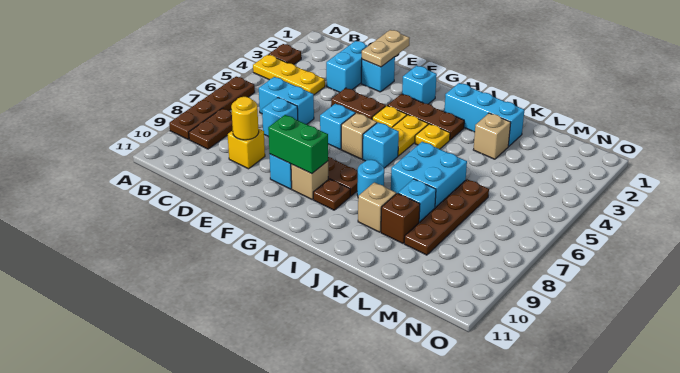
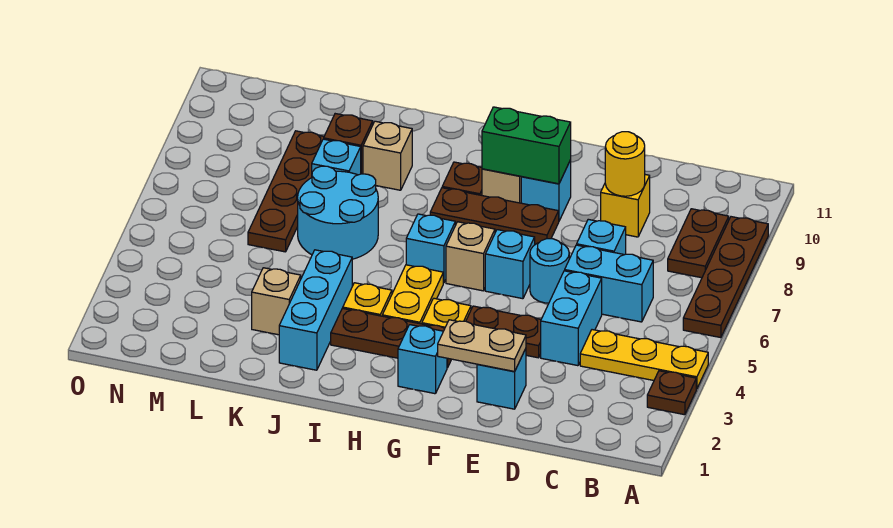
cyan brick D2:D3 level 1 -> cyan brick D4:D5 level 1
tan plate E1:E2 level 2 -> tan plate E2:F2 level 2
cyan brick I2:K2 level 1 -> cyan brick J2:J4 level 1
cyan round brick I8 level 1 -> cyan round brick E6 level 1
cyan brick J6:K7 level 1 -> cyan round brick J6:K7 level 1

